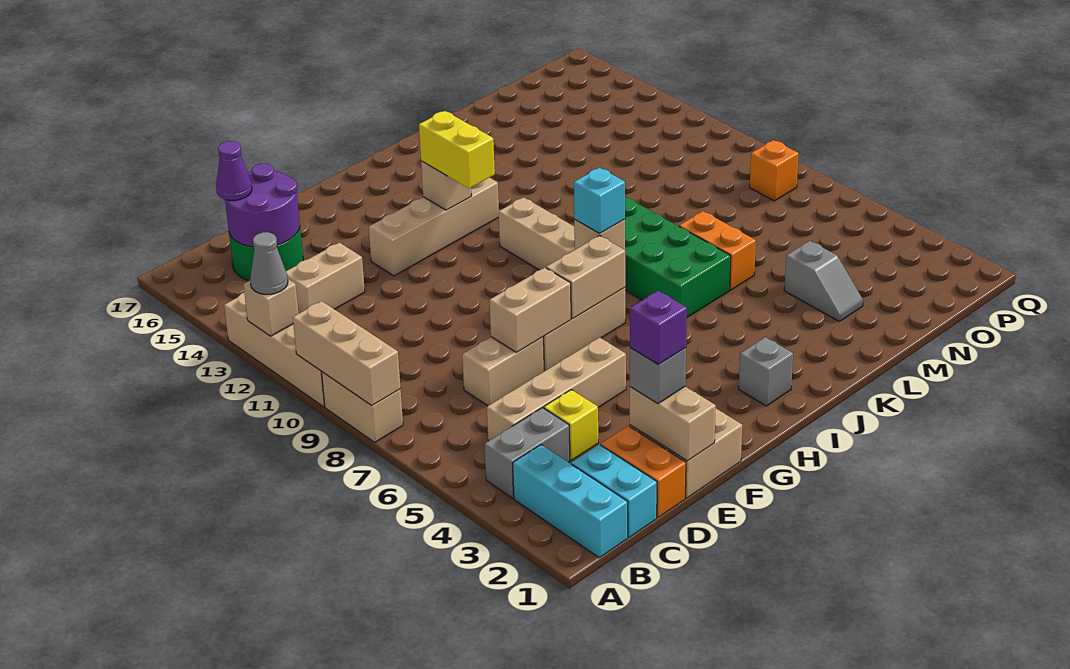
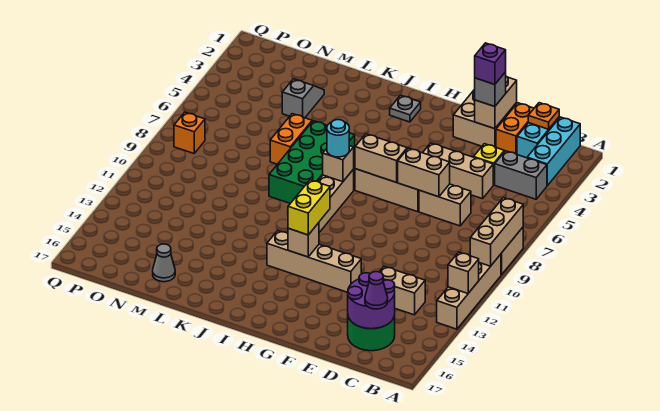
grey cone A12 level 3 -> grey cone M16 level 1
none -> orange plate C1 level 2
tan brick C5:F5 level 1 -> tan brick D5:F5 level 1
grey brick I2 level 1 -> grey plate I2 level 1
cyan brick I8 level 3 -> cyan round brick I8 level 3

